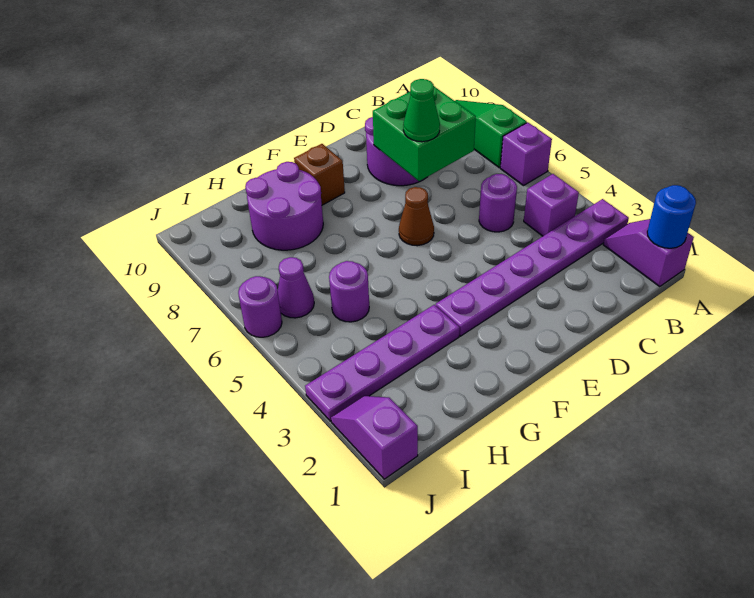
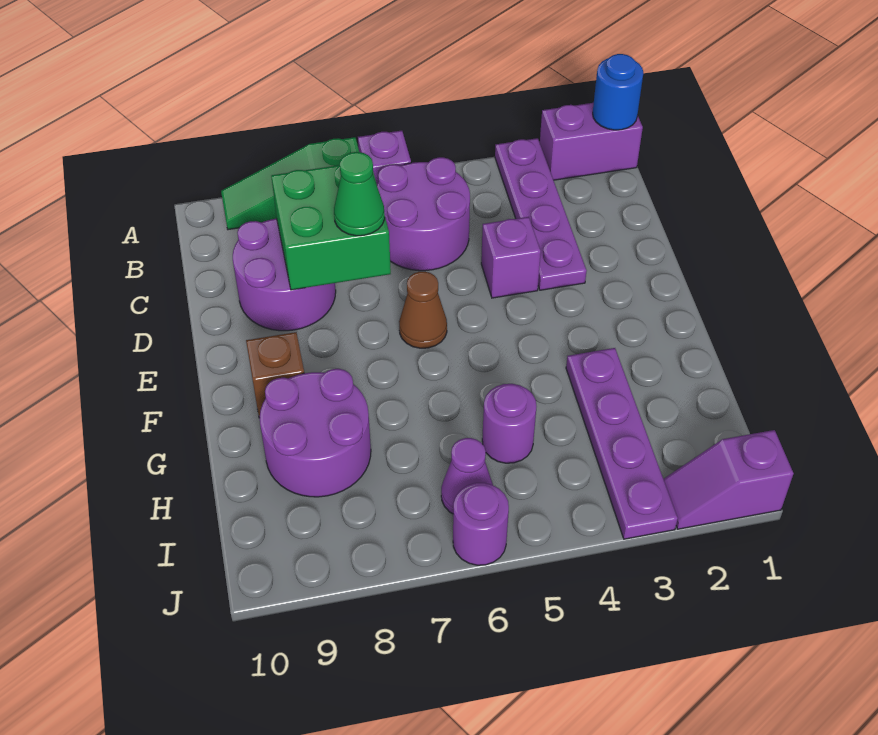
purple slope A1:A2 level 1 top 1 -> purple brick A1:A2 level 1
purple plate A3:F3 level 1 -> purple plate A3:D3 level 1
purple brick B4 level 1 -> purple brick D4 level 1
purple round brick C5 level 1 -> purple round brick B5:C6 level 1

